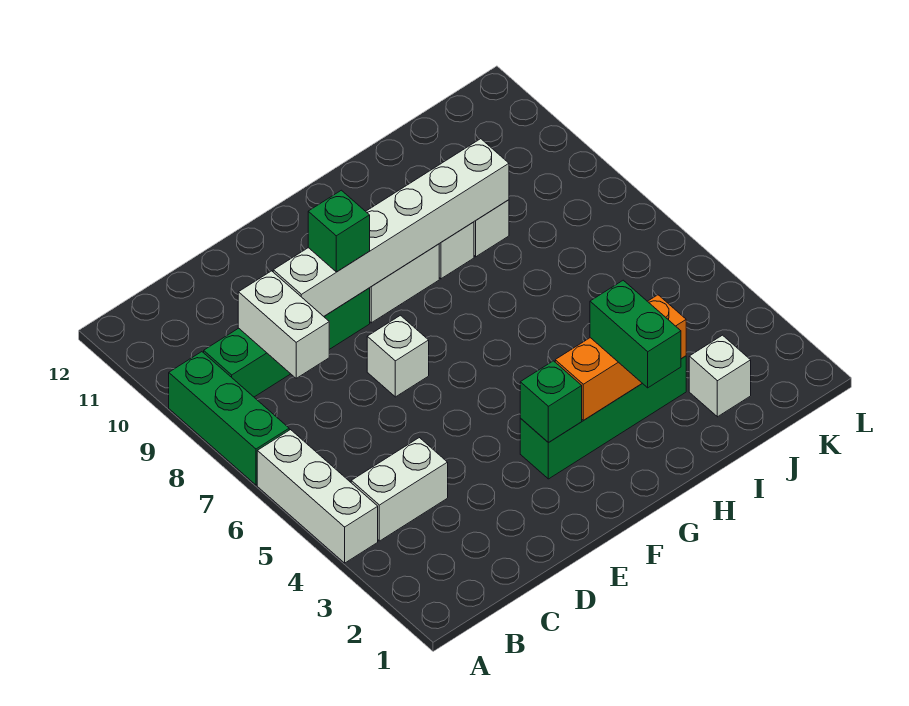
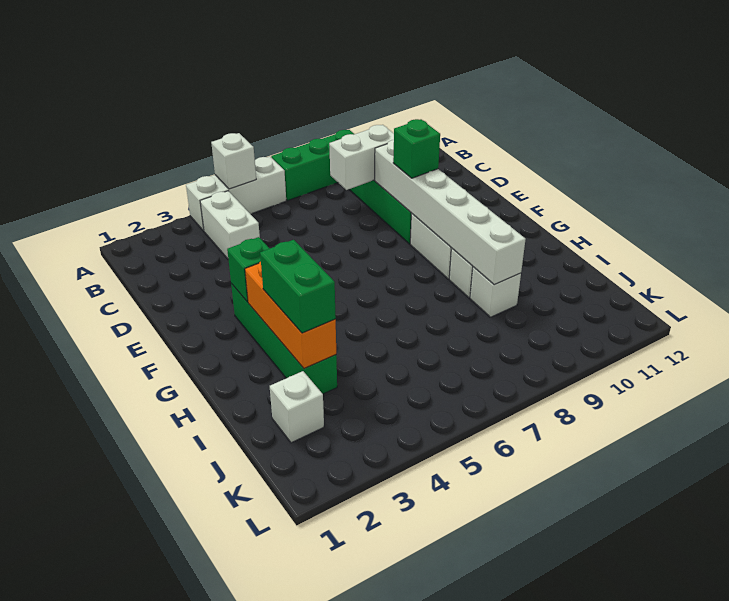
white brick E7 level 1 -> white brick A5 level 2
green brick H2:H3 level 3 -> green brick H3:I3 level 3

